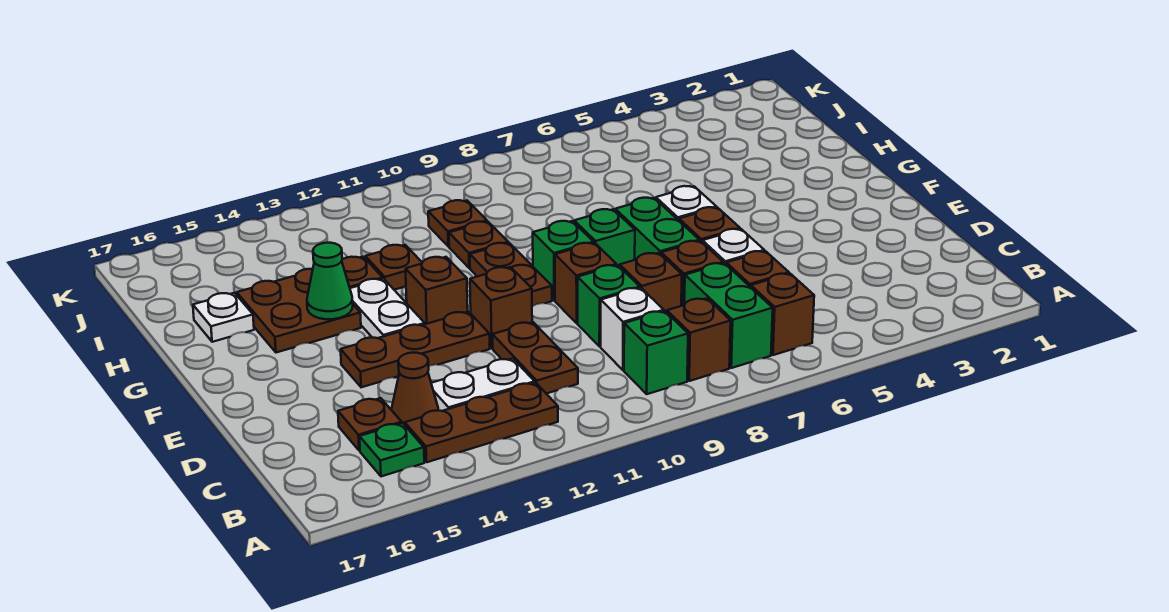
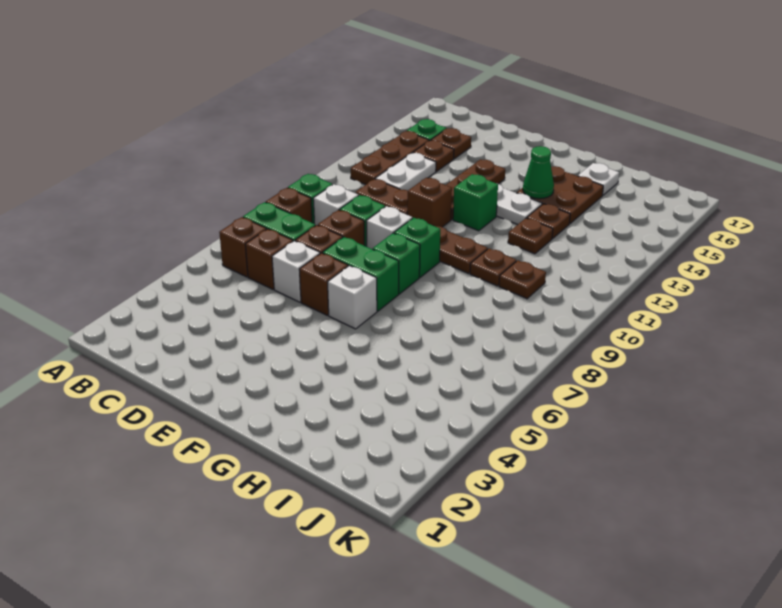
brown cone C14 level 1 -> brown plate C14 level 1
brown brick E9 level 1 -> white brick E9 level 1
brown brick F12 level 1 -> green brick F12 level 1

